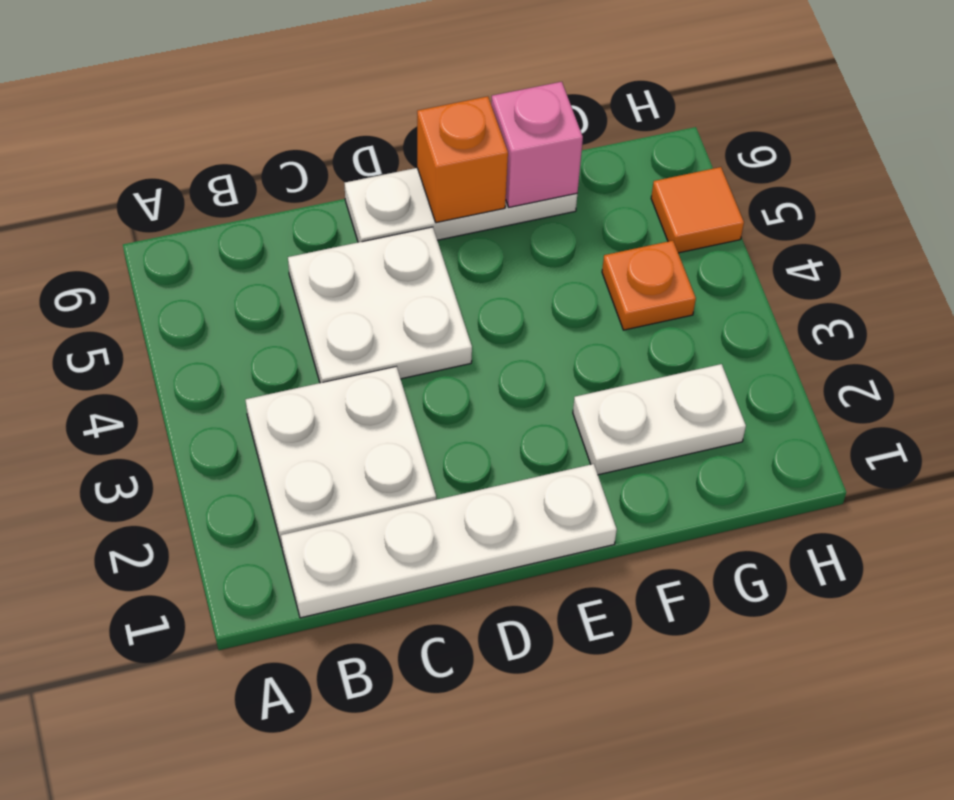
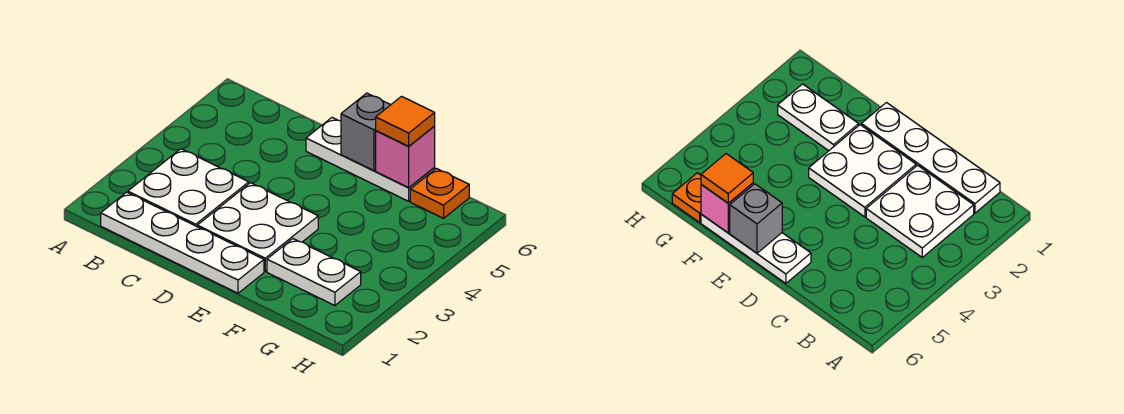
white plate C4:D5 level 1 -> white plate D2:E3 level 1
orange brick E6 level 2 -> grey brick E6 level 2
orange plate G4 level 1 -> orange plate G6 level 1
orange tile H5 level 1 -> orange tile F6 level 3

